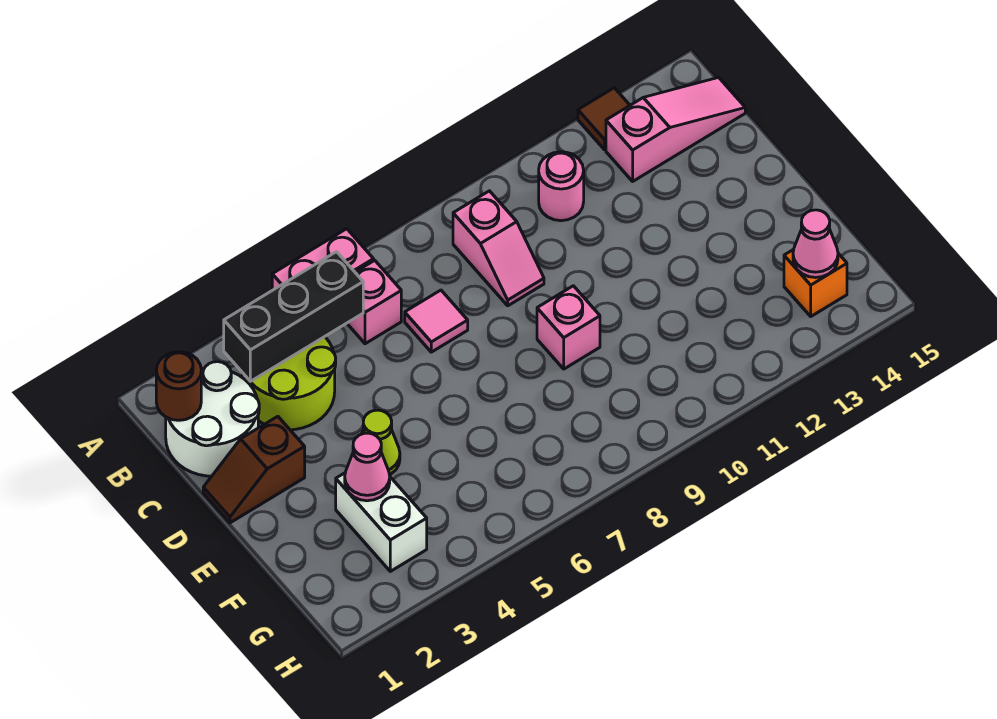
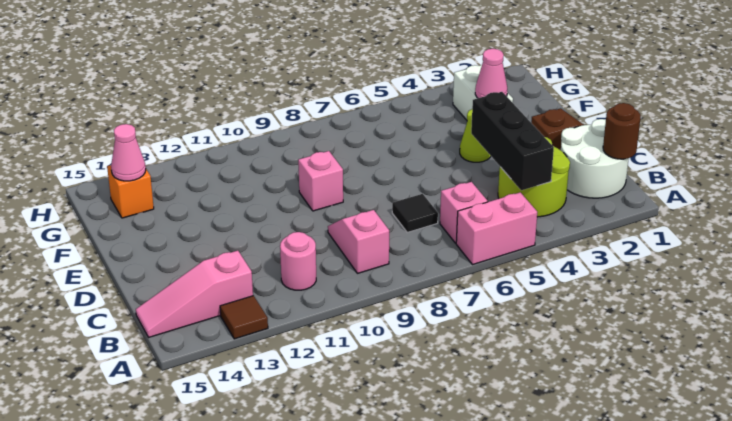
black brick B3:B5 level 2 -> black brick B4:D4 level 2
pink tile C7 level 1 -> black tile C7 level 1

